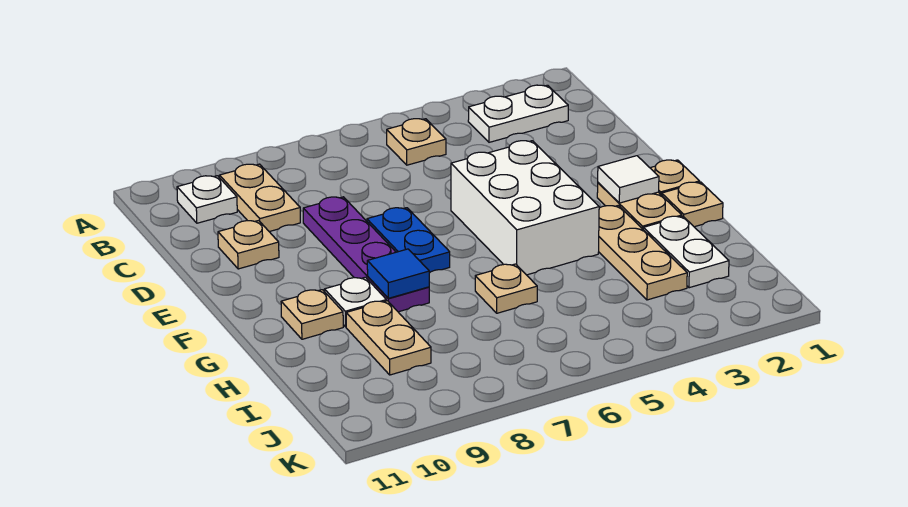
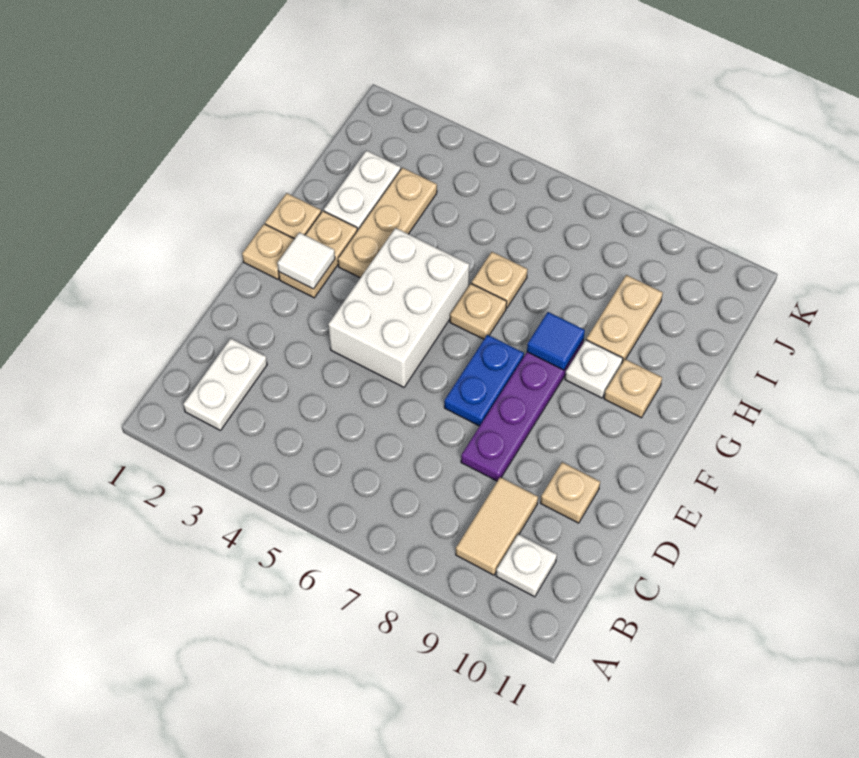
white plate B2:B3 level 1 -> white plate B2:C2 level 1
tan plate B5 level 1 -> tan plate G6 level 1
tan plate B9:C9 level 1 -> tan tile B9:C9 level 1

